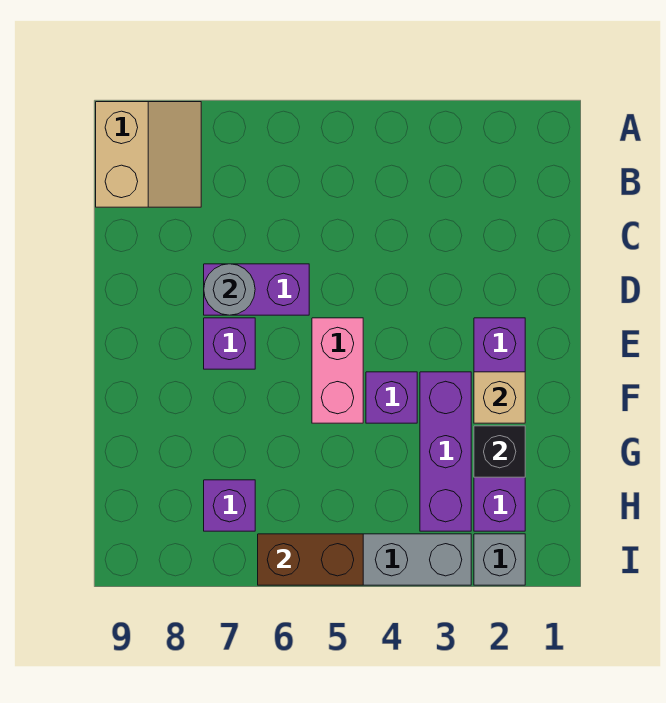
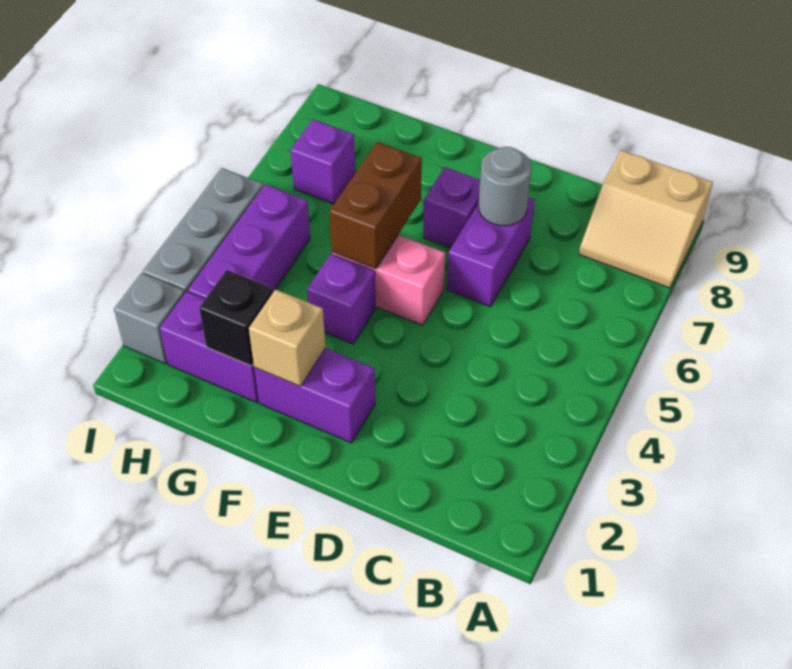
purple brick F3:H3 level 1 -> purple brick H3:H5 level 1
brown brick I5:I6 level 2 -> brown brick F5:F6 level 2

